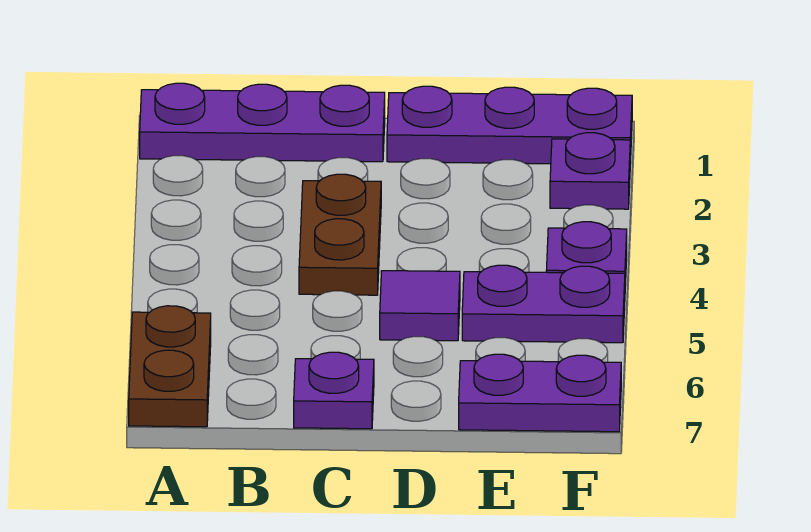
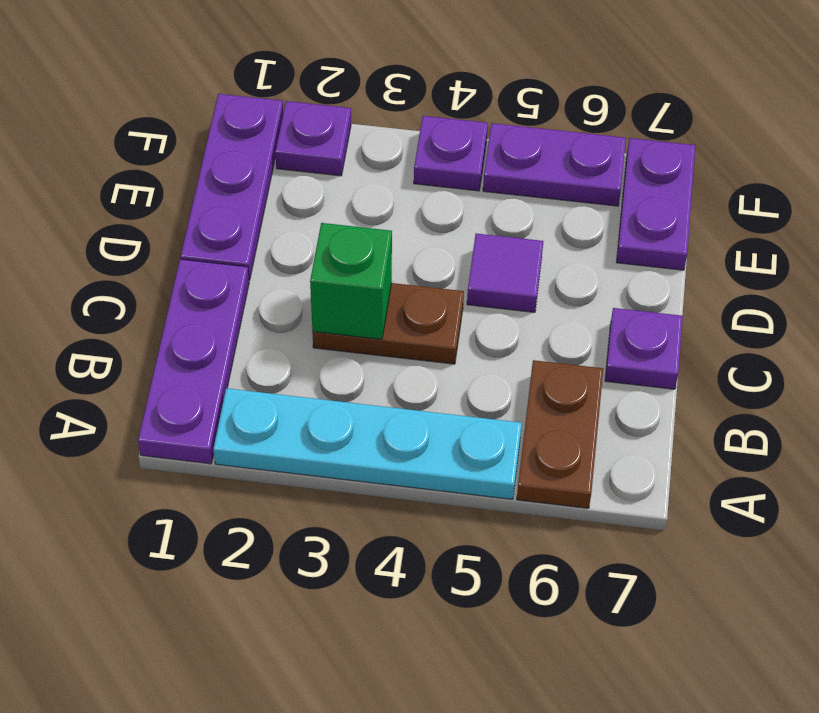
none -> cyan plate A2:A5 level 1
brown plate A6:A7 level 1 -> brown plate A6:B6 level 1
none -> green brick C3 level 2
purple plate E5:F5 level 1 -> purple plate F5:F6 level 1

